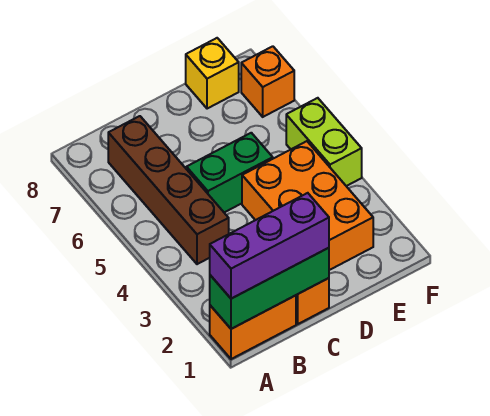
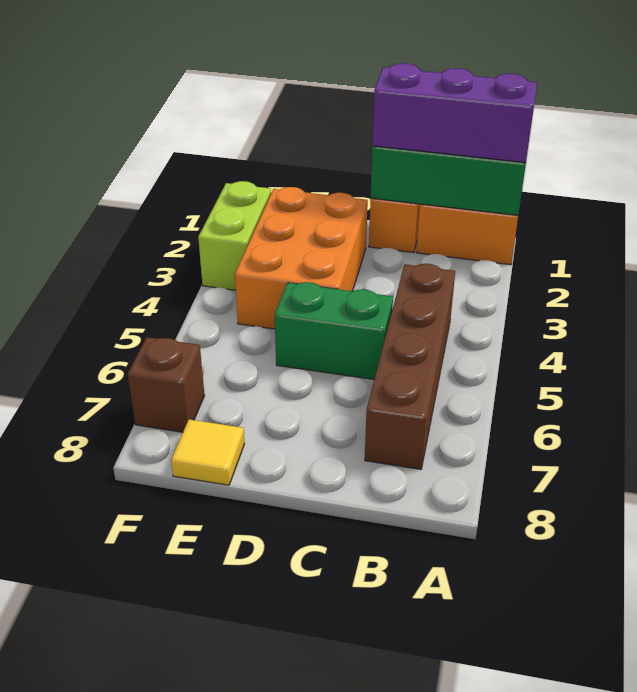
yellow brick E8 level 1 -> yellow tile E8 level 1
lime brick F4:F5 level 1 -> lime brick F2:F3 level 1
orange brick F7 level 1 -> brown brick F7 level 1

